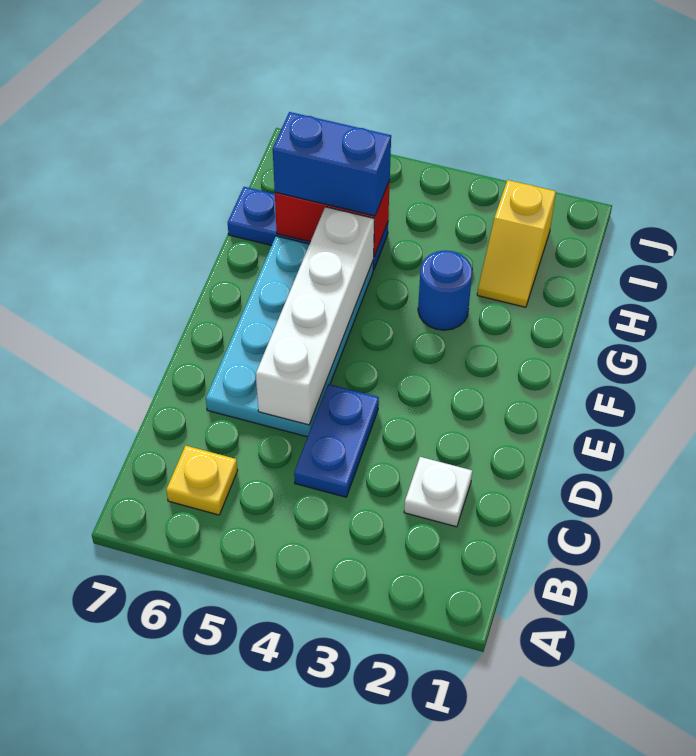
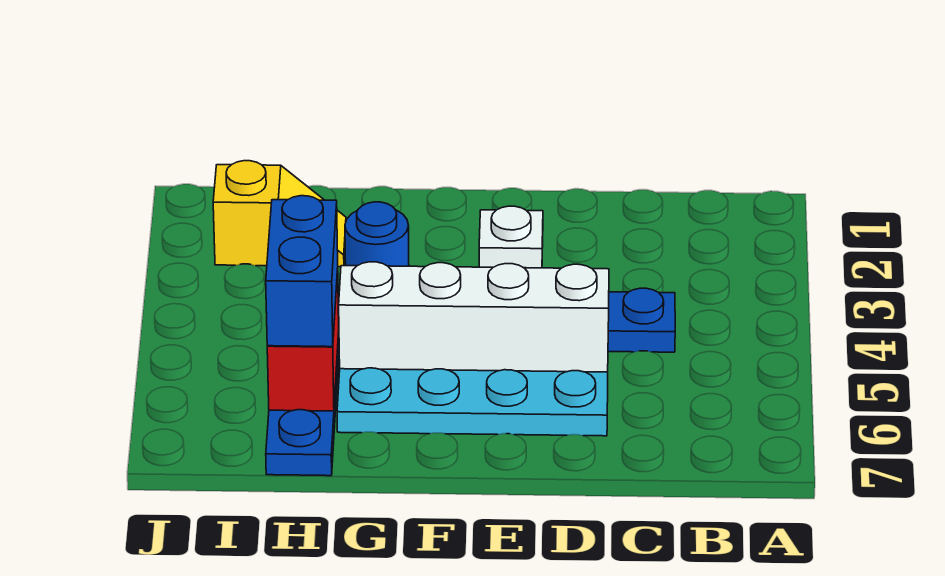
yellow plate B6 level 1 -> none
white plate C2 level 1 -> white plate E2 level 1

